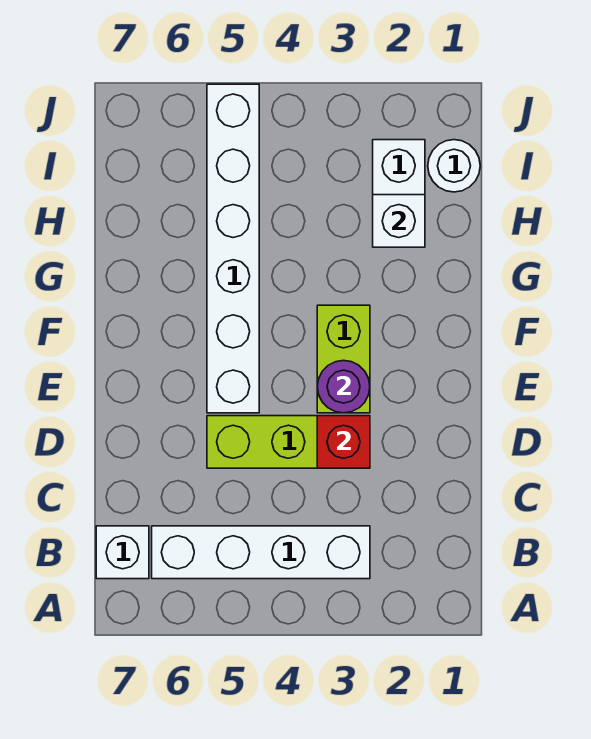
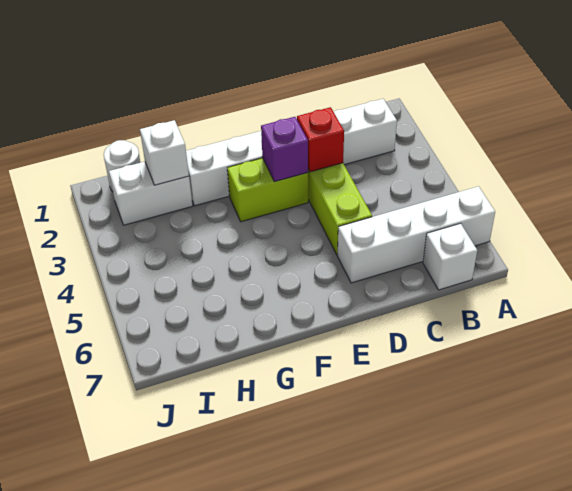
white brick B3:B6 level 1 -> white brick A6:D6 level 1
purple round brick E3 level 2 -> purple brick E3 level 2
white brick E5:J5 level 1 -> white brick B2:G2 level 1

